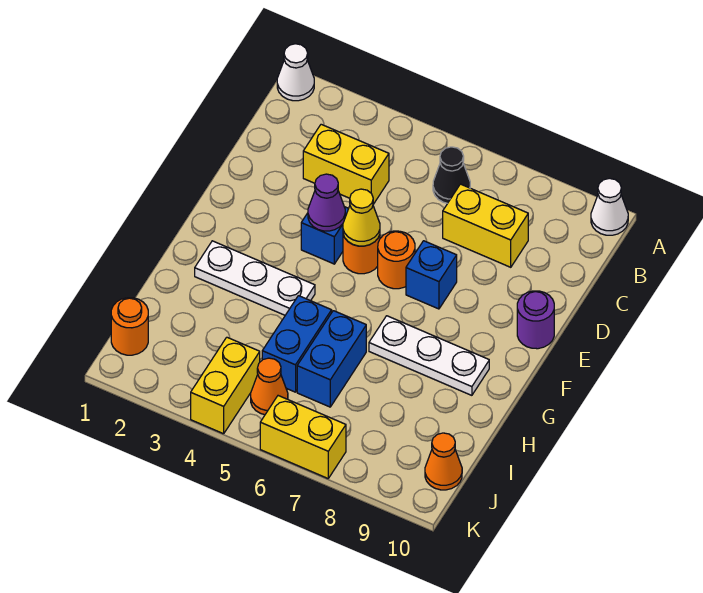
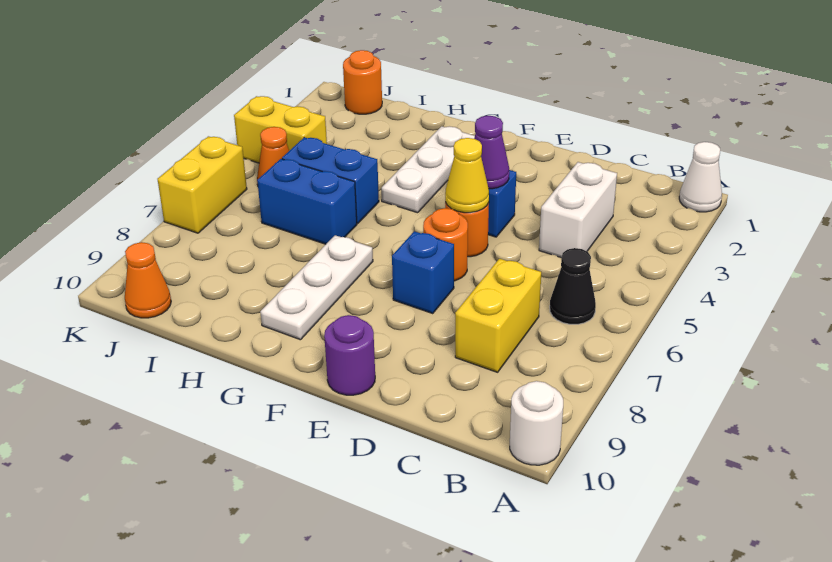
white cone A10 level 1 -> white round brick A10 level 1
yellow brick C3:C4 level 1 -> white brick C3:C4 level 1

